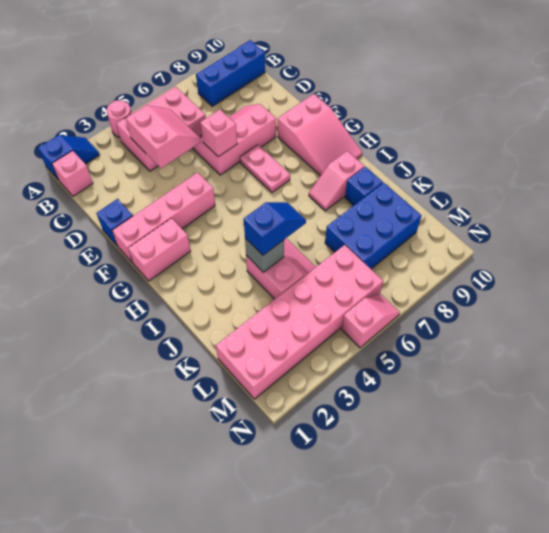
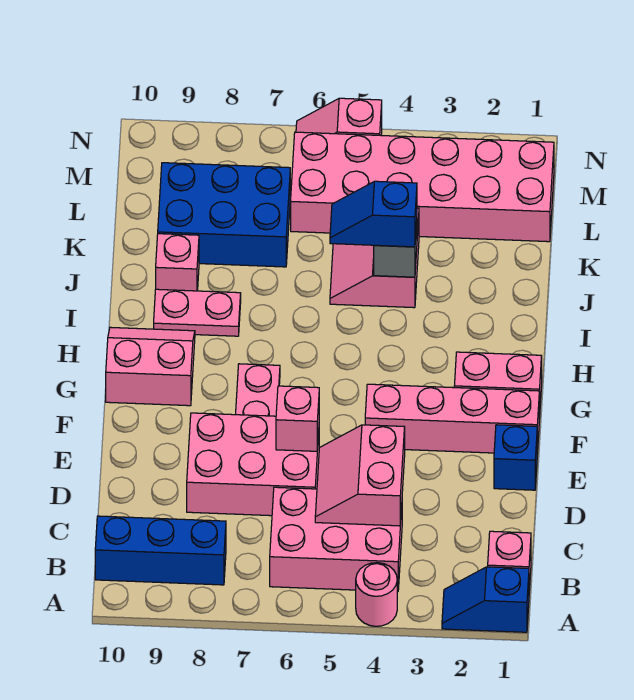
pink slope D6:E8 level 1 top E -> pink brick D6:E8 level 1
pink slope F9:H10 level 1 top F -> pink slope G9:H10 level 1 top G
pink slope I8:I9 level 1 top 9 -> pink plate I8:I9 level 1
blue brick J9 level 1 -> pink brick J9 level 1

